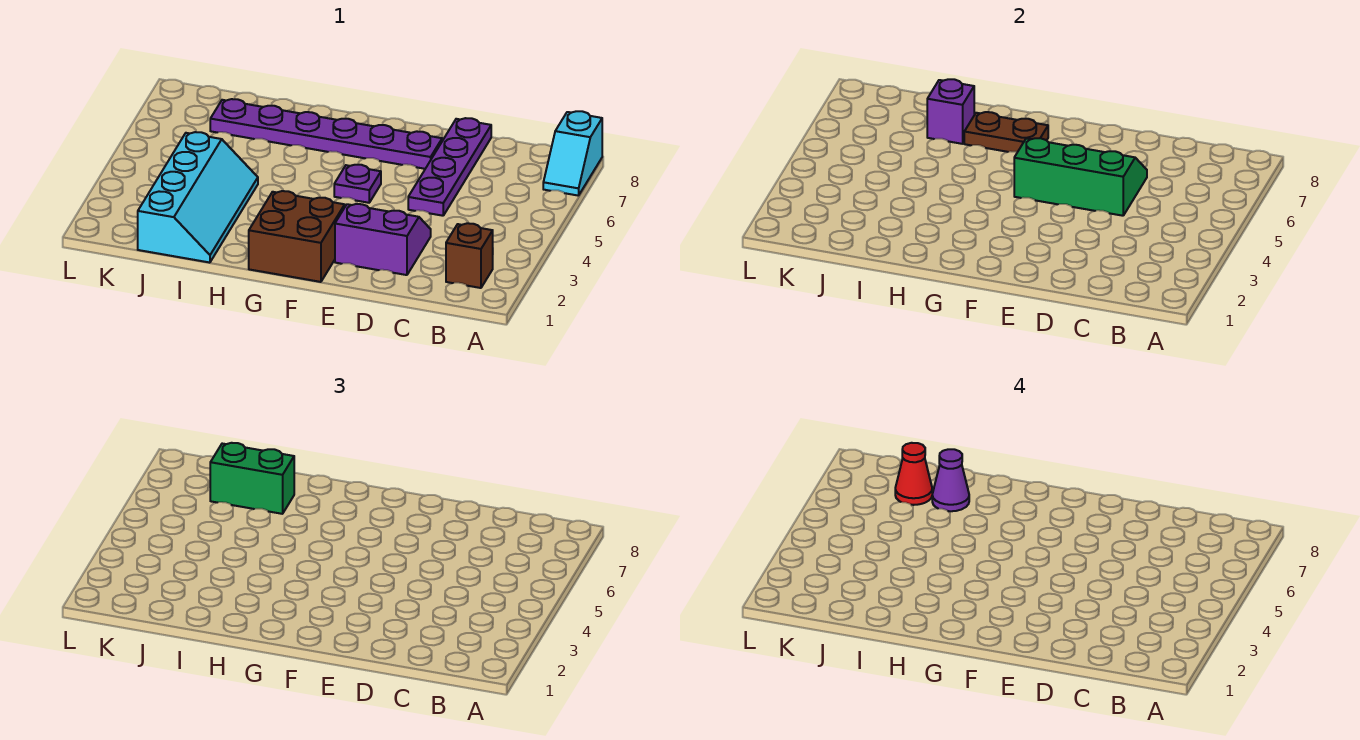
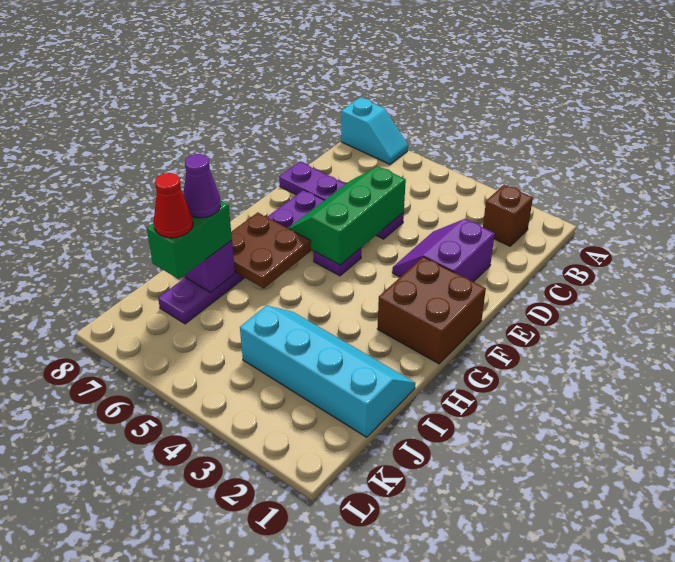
brown plate G7:H7 level 2 -> brown plate G6:H7 level 2

